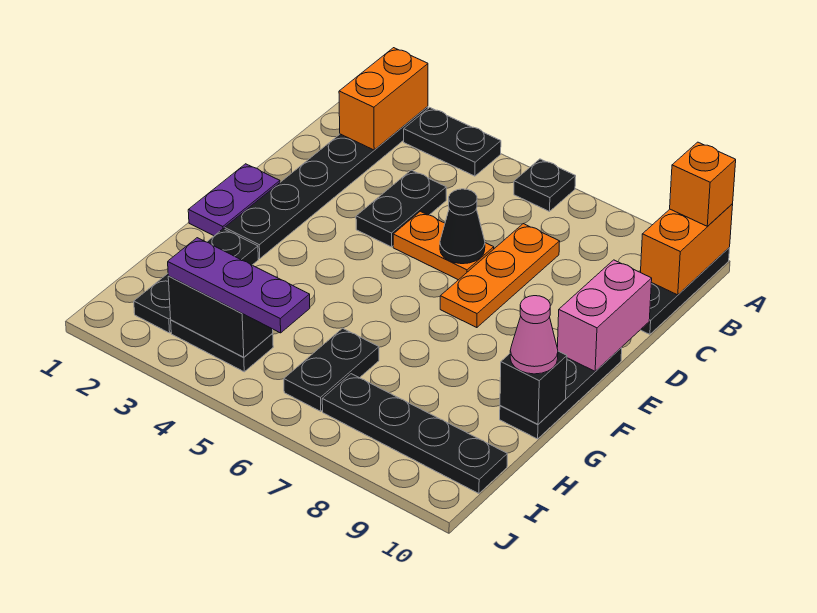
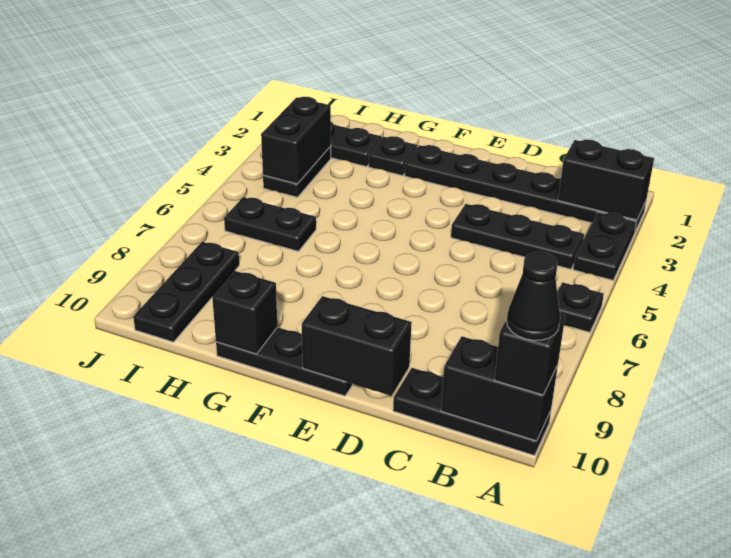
orange brick A2:B2 level 2 -> black brick A2:B2 level 2
orange brick A10:B10 level 2 -> black brick A10:B10 level 2
orange brick A10 level 3 -> black brick A10 level 3
black plate C4:D4 level 1 -> black plate B4:D4 level 1
orange plate C7:E7 level 1 -> none
orange plate D5:D6 level 1 -> none
black cone D6 level 2 -> black cone A10 level 4
pink brick D10:E10 level 2 -> black brick D10:E10 level 2
purple plate E1:F1 level 1 -> none
pink cone G10 level 3 -> none
purple plate I3:I5 level 3 -> none
black plate I7:I10 level 1 -> black plate I8:I10 level 1

